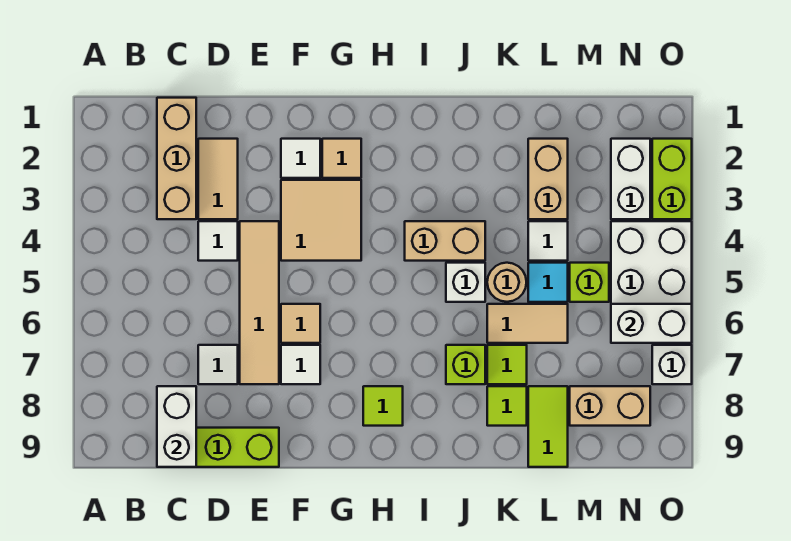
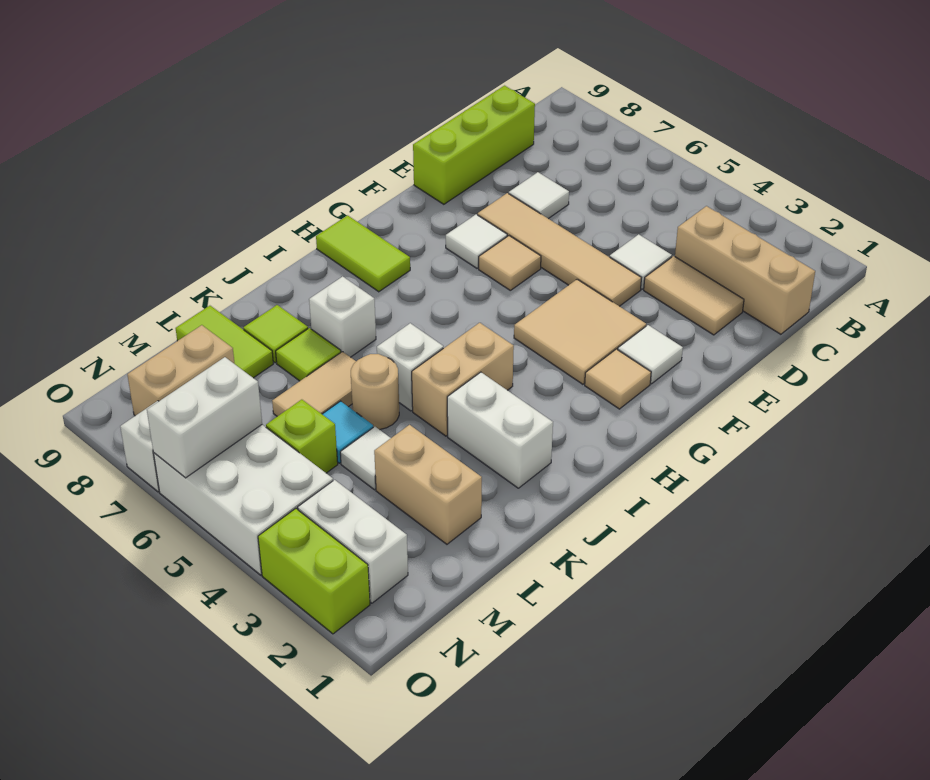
white brick C8:C9 level 2 -> white brick J2:J3 level 1
lime tile H8 level 1 -> lime tile H8:H9 level 1
lime brick J7 level 1 -> white brick J7 level 1

